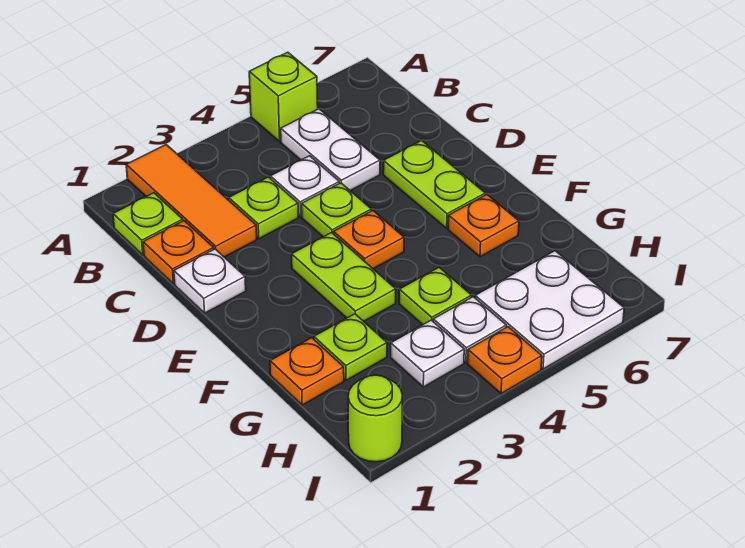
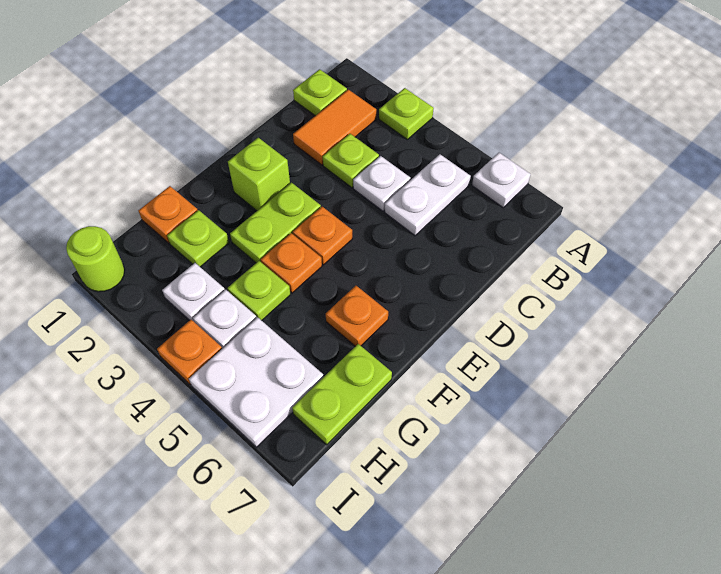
orange tile A2:C2 level 1 -> orange tile B2:C2 level 1
lime brick A5 level 1 -> lime brick E2 level 1
orange plate C1 level 1 -> orange plate F4 level 1
white plate D1 level 1 -> white plate A6 level 1
lime plate D4 level 1 -> lime plate A3 level 1
lime plate D6:E6 level 1 -> lime plate G7:H7 level 1

